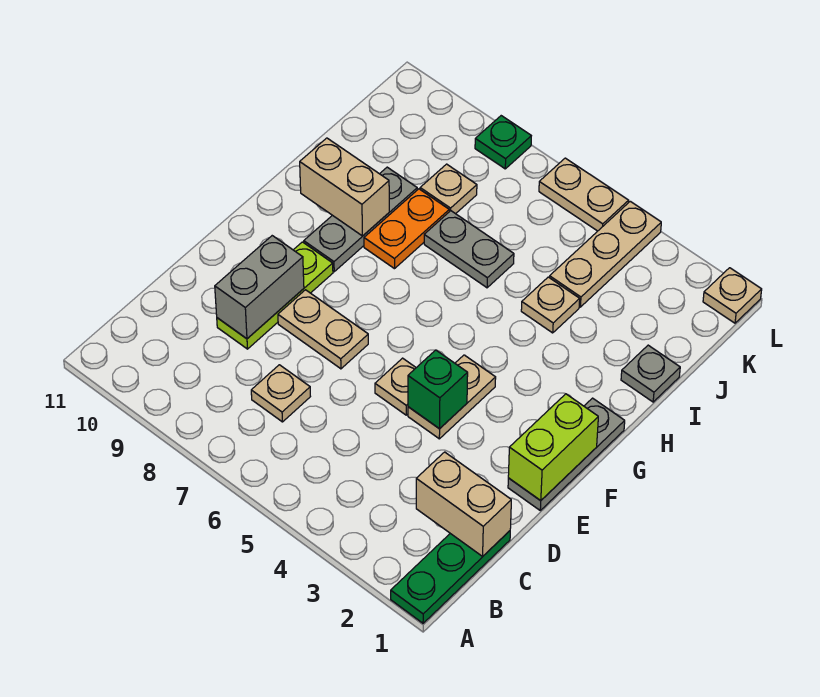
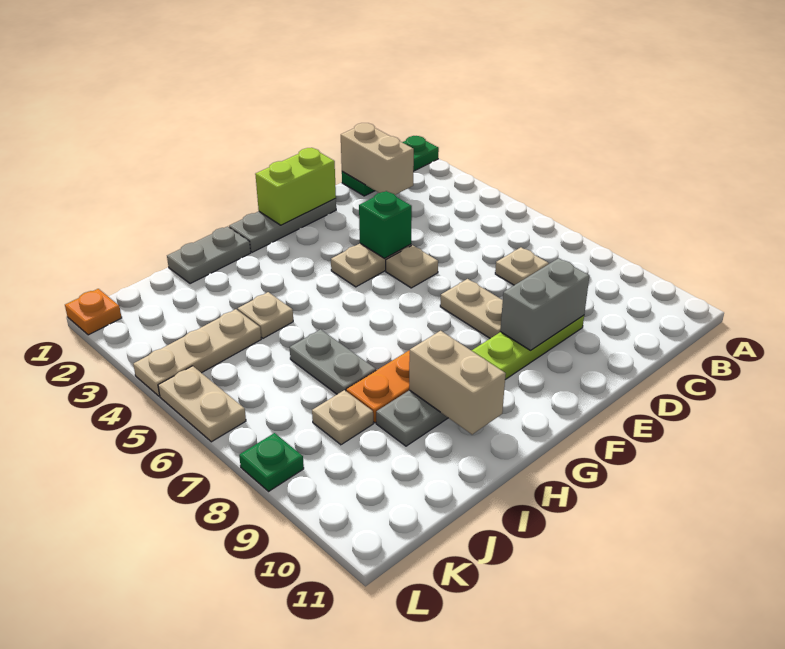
grey plate I1 level 1 -> grey plate H1:I1 level 1
tan plate L1 level 1 -> orange plate L1 level 1

